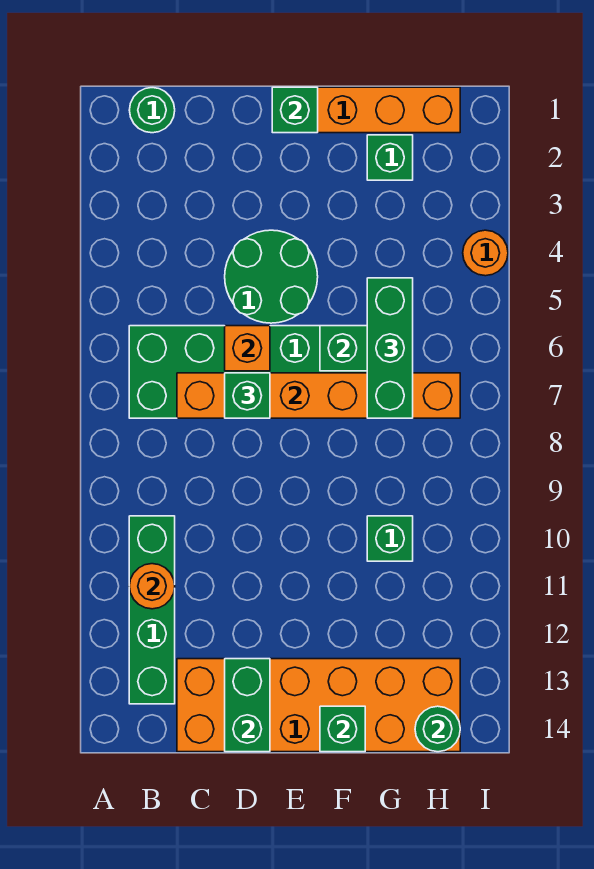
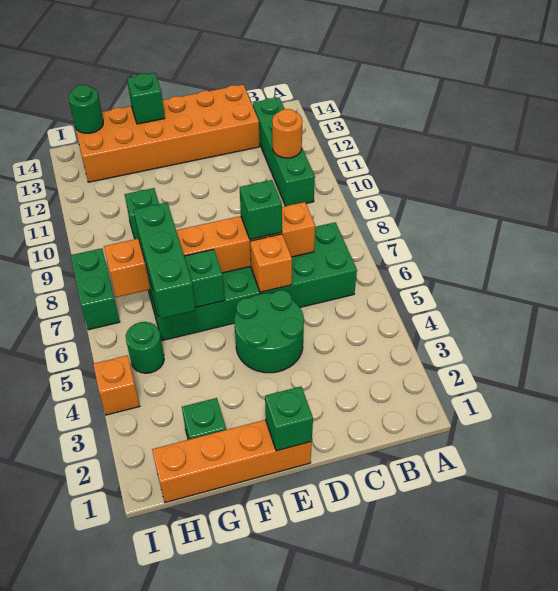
green round brick B1 level 1 -> green round brick H5 level 1
green brick D13:D14 level 2 -> green brick I7:I8 level 1
orange round brick I4 level 1 -> orange brick I4 level 1

